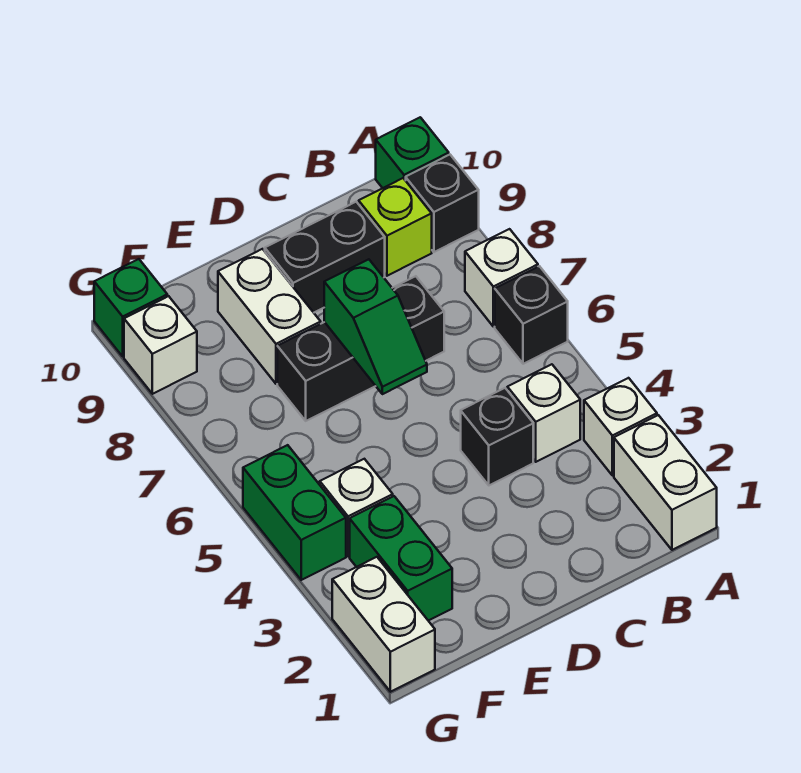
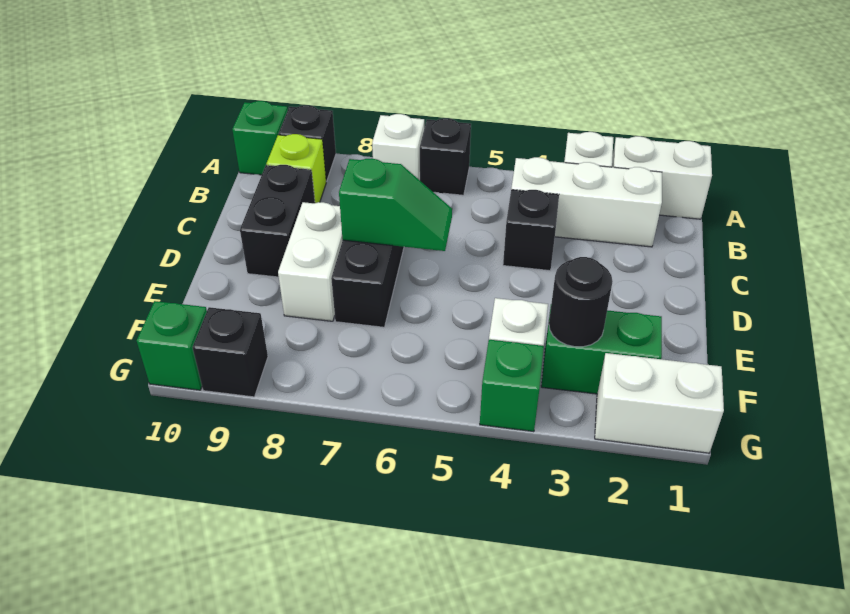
white brick B4 level 1 -> white brick B2:B4 level 1
white brick E8:E9 level 1 -> white brick D8:E8 level 1
none -> black round brick F3 level 2
green brick G4:G5 level 1 -> green brick G4 level 1
white brick G9 level 1 -> black brick G9 level 1

